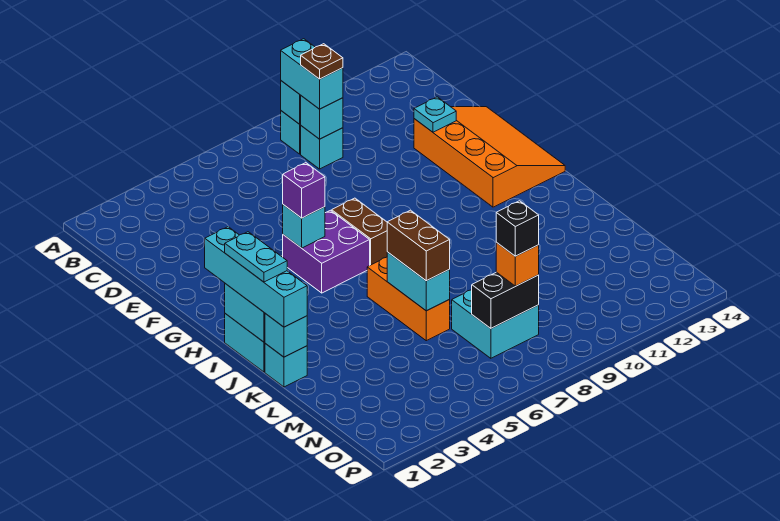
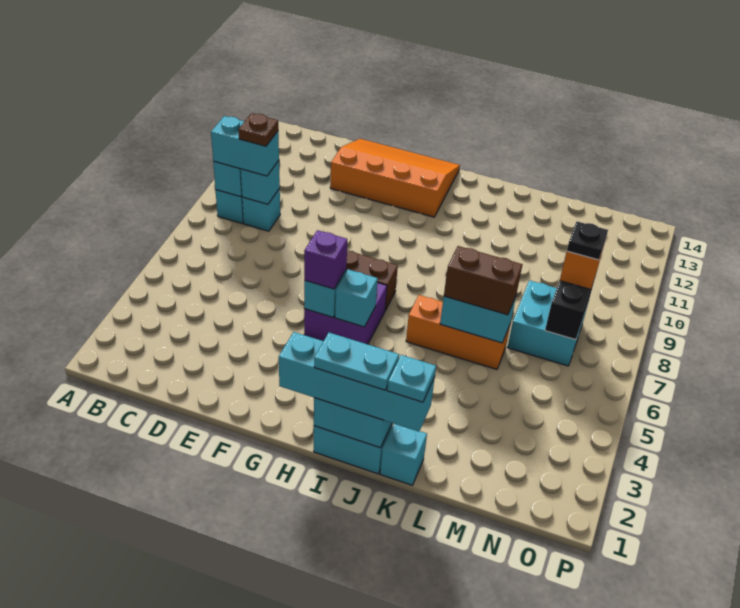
cyan plate E12 level 2 -> cyan plate K1 level 4
cyan brick K1 level 2 -> cyan brick H5 level 2
black brick N8 level 4 -> black plate N8 level 4

